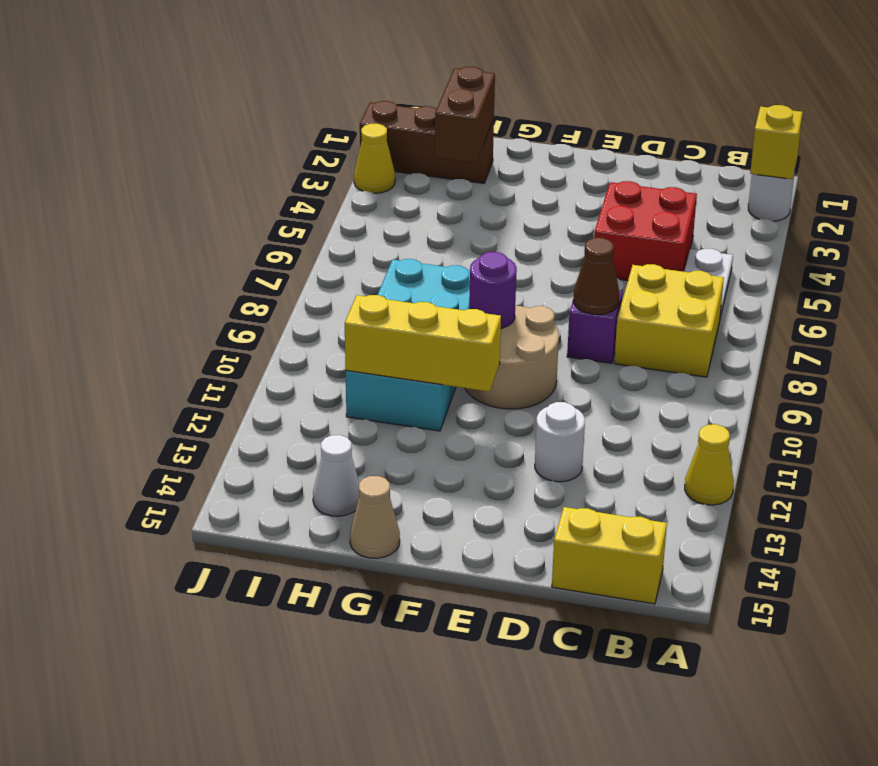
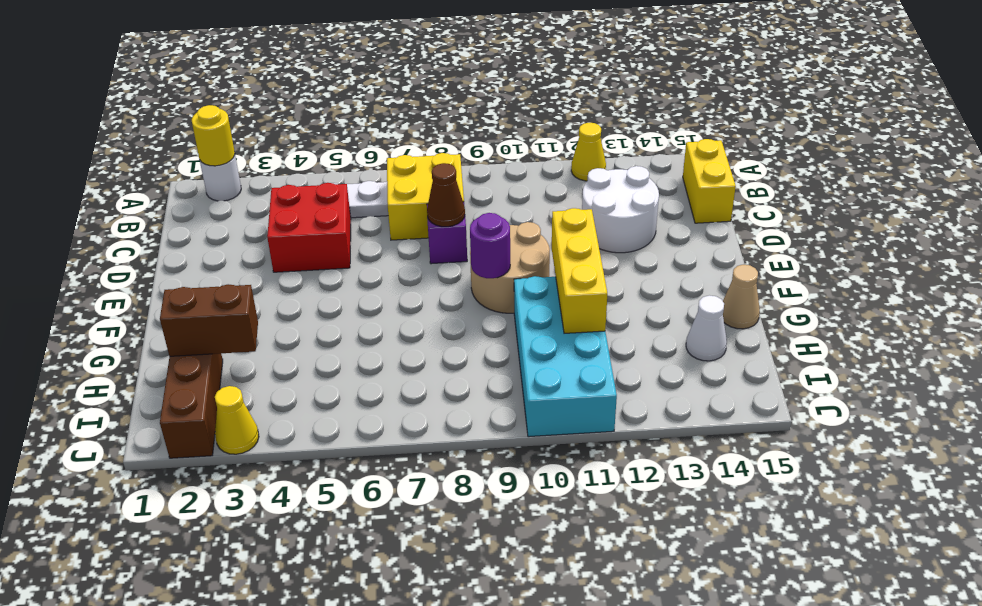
yellow brick A2 level 2 -> yellow round brick A2 level 2
white round brick D12 level 1 -> white round brick C12:D13 level 1
cyan brick G8:H11 level 1 -> cyan brick G10:J11 level 1

